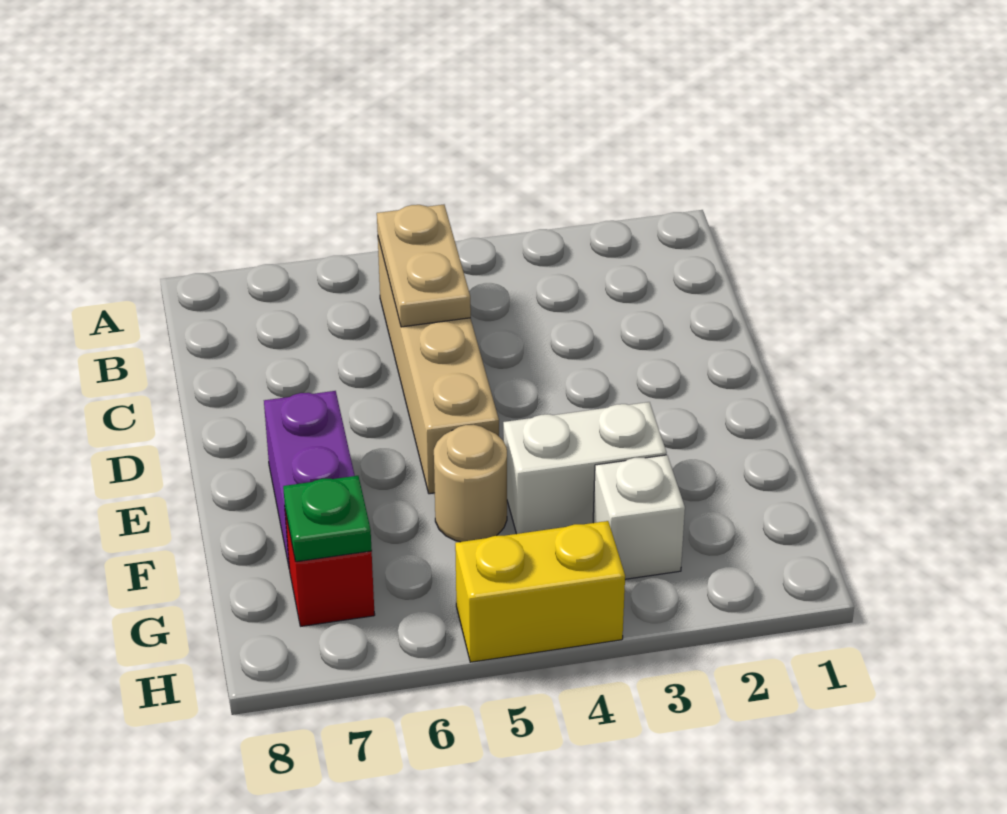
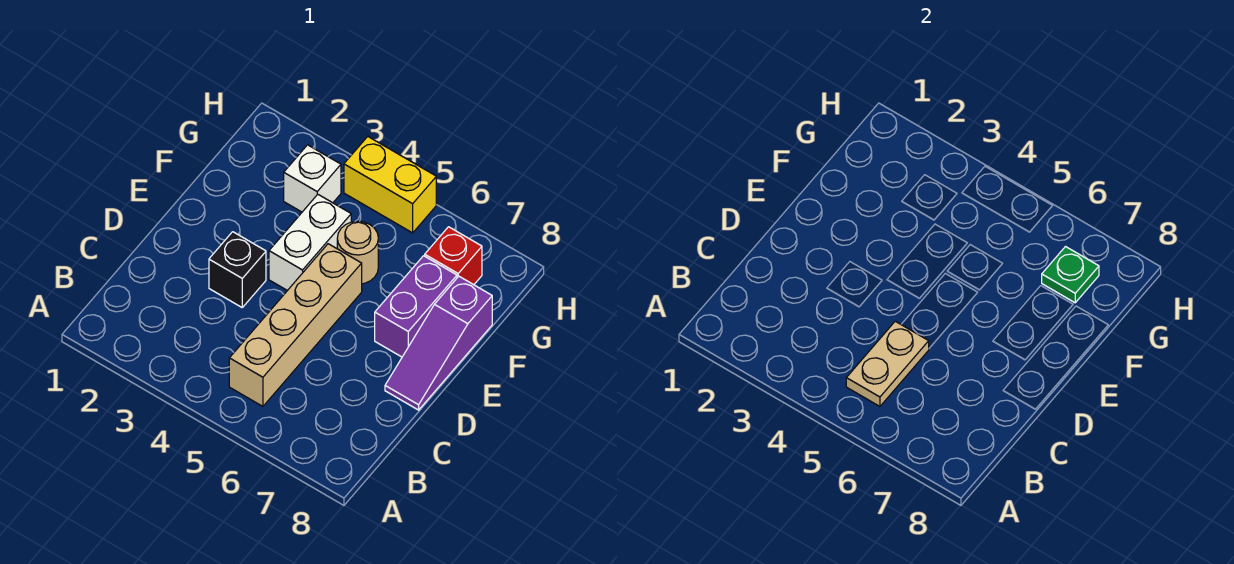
none -> black brick D3 level 1
none -> purple slope D8:F8 level 1 top F
white brick F3:F4 level 1 -> white brick E4:F4 level 1

